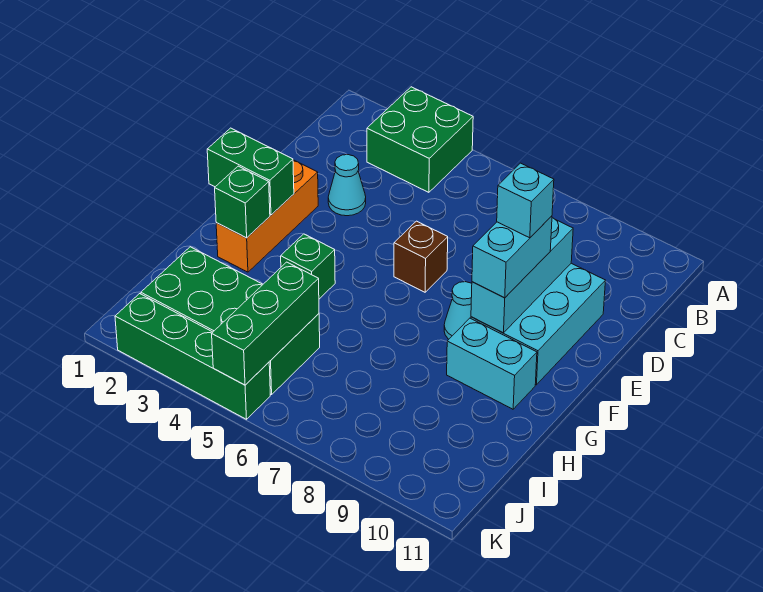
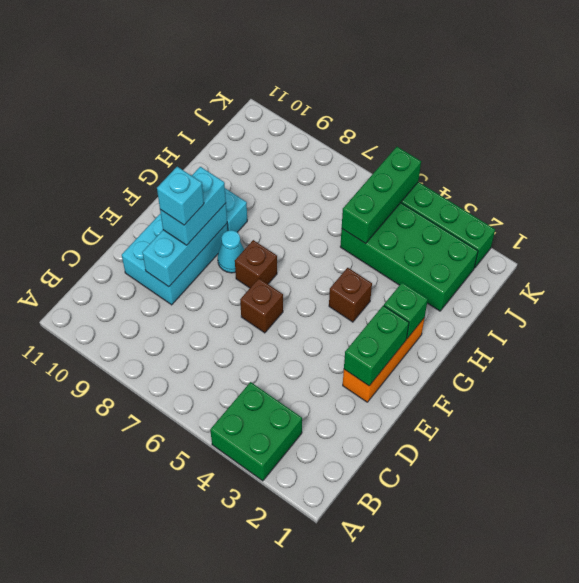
cyan cone D3 level 1 -> none
green brick F1:F2 level 2 -> green brick E2:F2 level 2
none -> brown brick F7 level 1
green brick G4 level 1 -> brown brick G4 level 1

